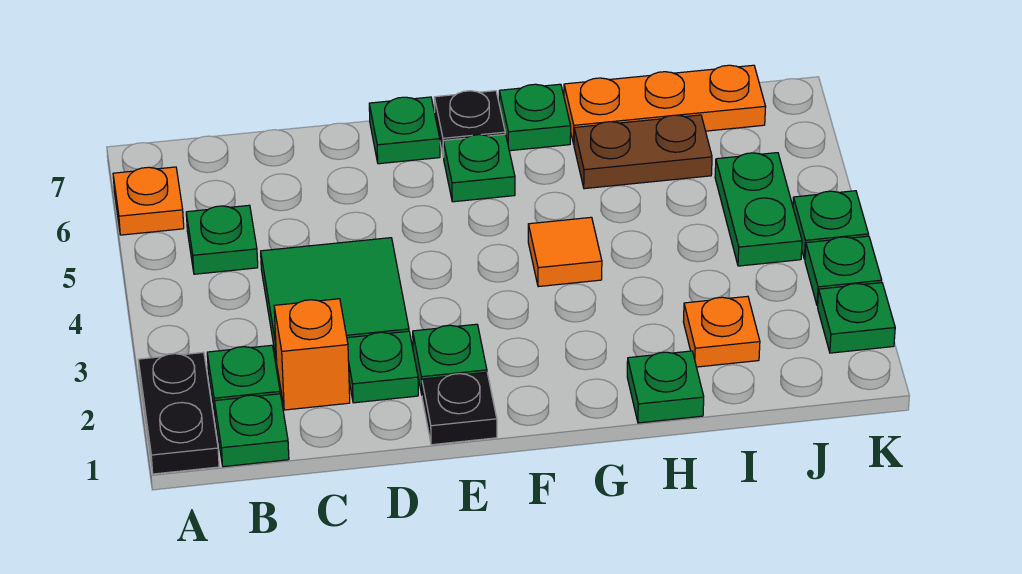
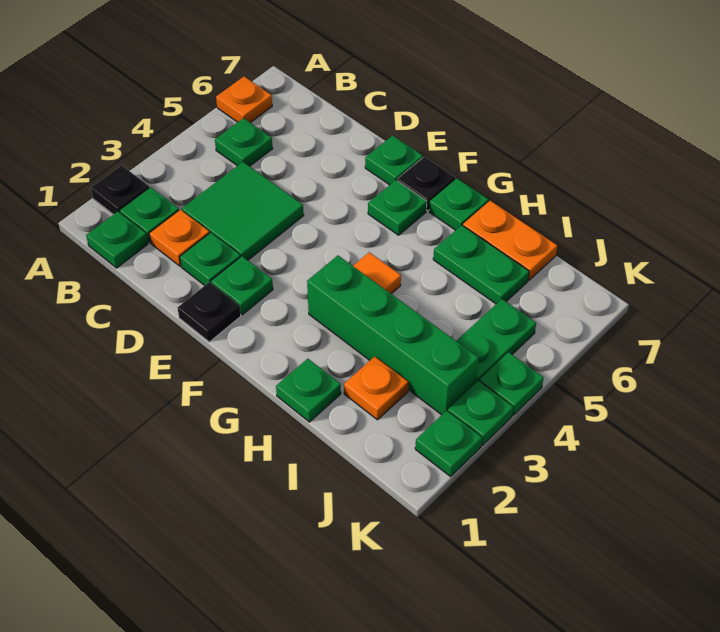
black plate A1:A2 level 1 -> black plate A2 level 1
orange brick C2 level 1 -> orange plate C2 level 1
none -> green brick G3:J3 level 1
brown plate H6:I6 level 1 -> green plate H6:I6 level 1
orange plate H7:J7 level 1 -> orange plate H7:I7 level 1

